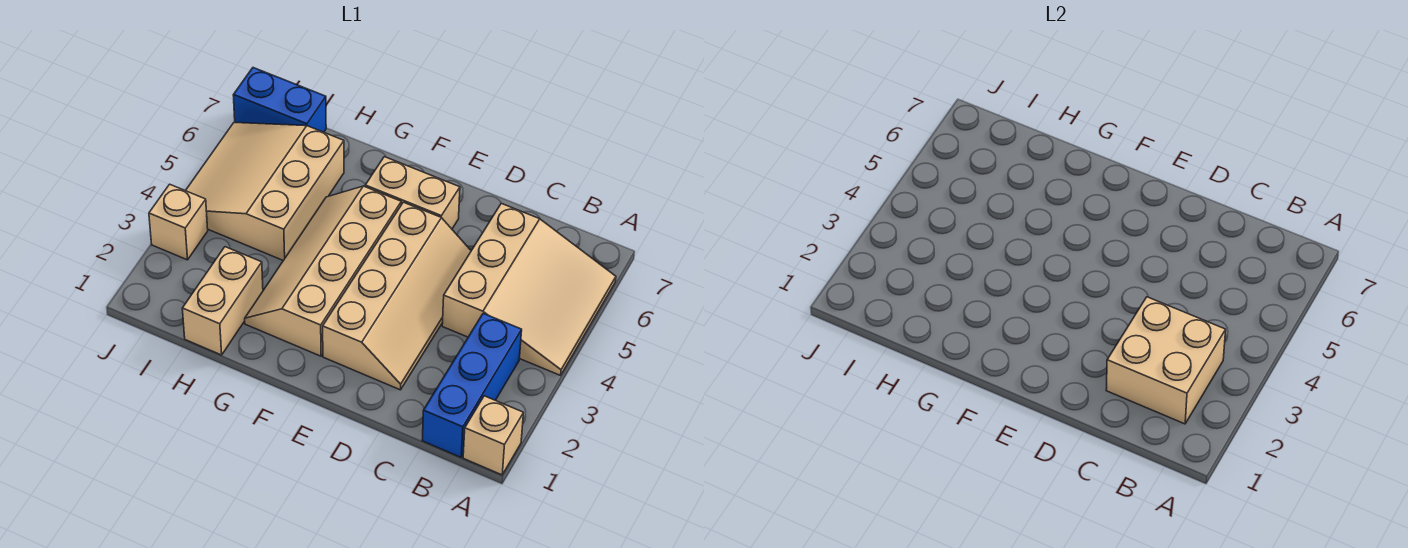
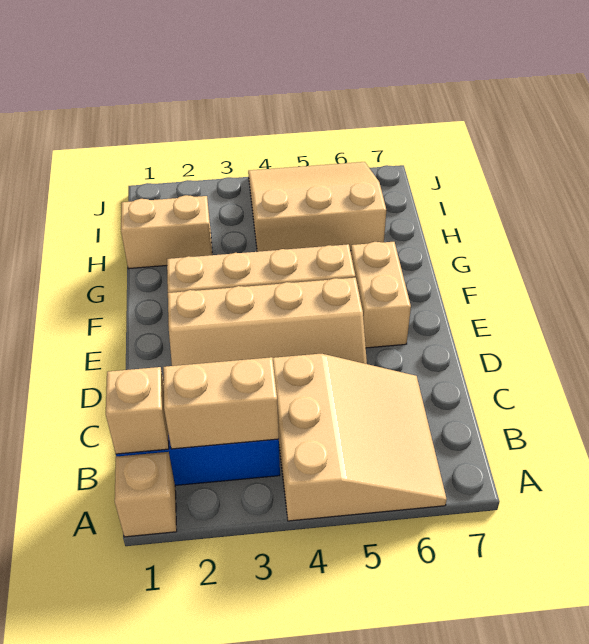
tan slope A4:C6 level 1 top C -> tan slope A4:C6 level 1 top 4
tan brick B2:C3 level 2 -> tan brick B2:B3 level 2
blue brick I7:J7 level 1 -> none
tan brick J3 level 1 -> tan brick B1 level 2

